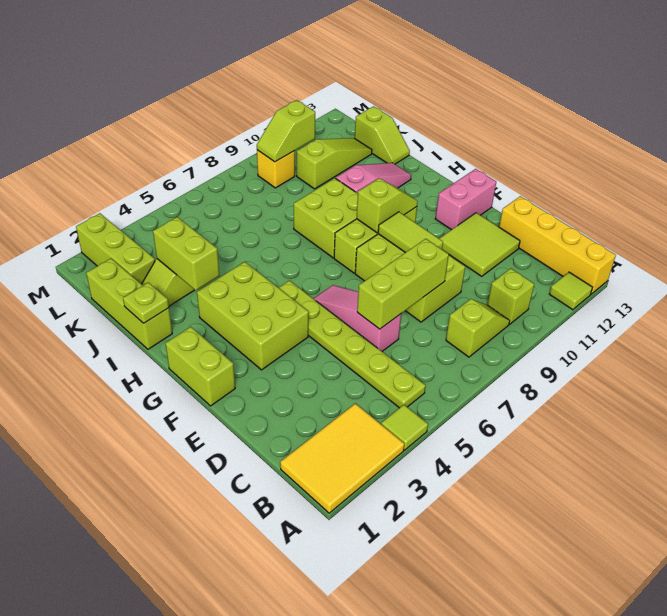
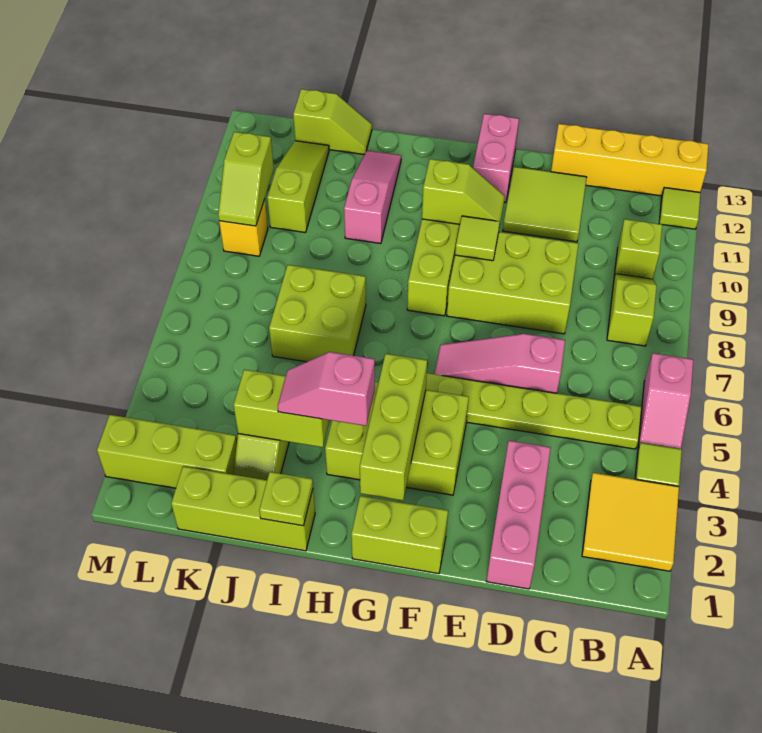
yellow tile A1:B3 level 1 -> yellow tile A2:B3 level 1
none -> pink slope A5:A6 level 1 top 6
none -> pink brick D1:D3 level 1
lime brick D6:D8 level 2 -> lime brick G2:G4 level 2
lime tile E9:F9 level 2 -> lime tile F9 level 2
lime slope G9:G10 level 2 top 9 -> lime slope F10:G10 level 2 top G
none -> pink slope H3:I3 level 3 top H
lime brick H8:I9 level 1 -> lime brick I6:J7 level 1

